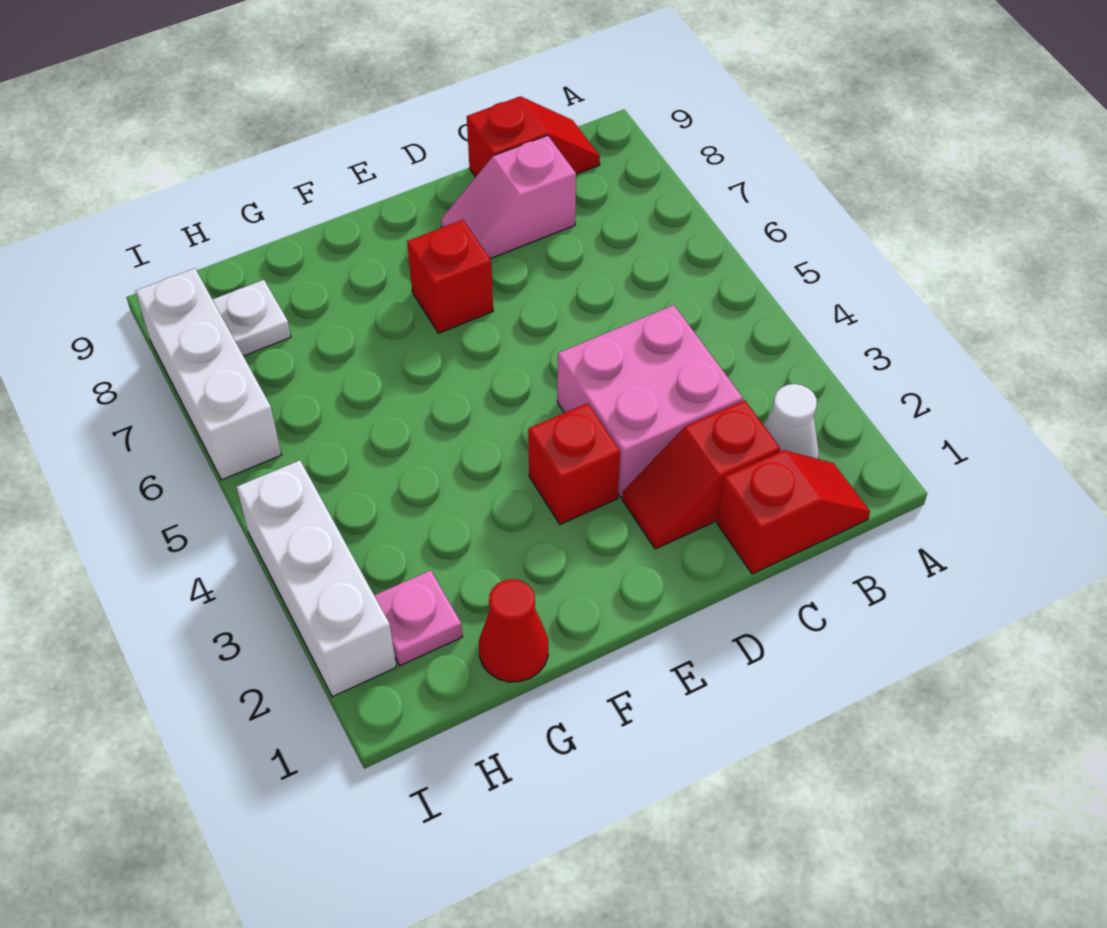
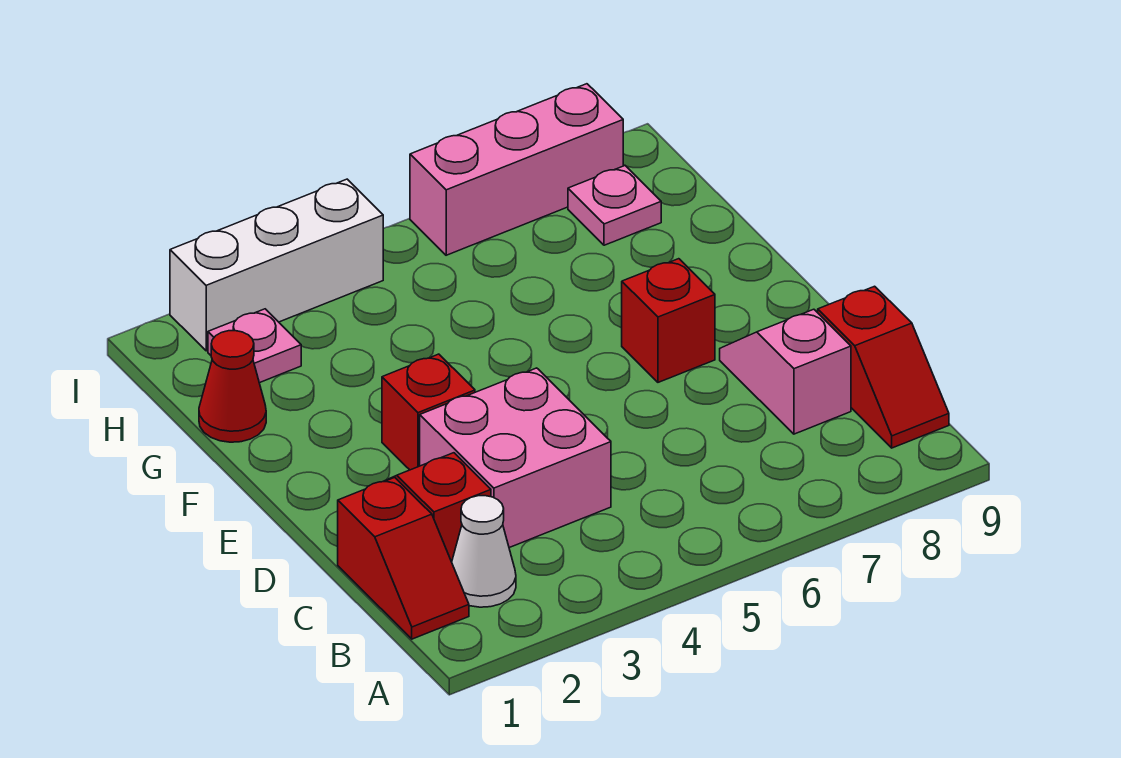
white plate H8 level 1 -> pink plate H8 level 1
white brick I6:I8 level 1 -> pink brick I6:I8 level 1

